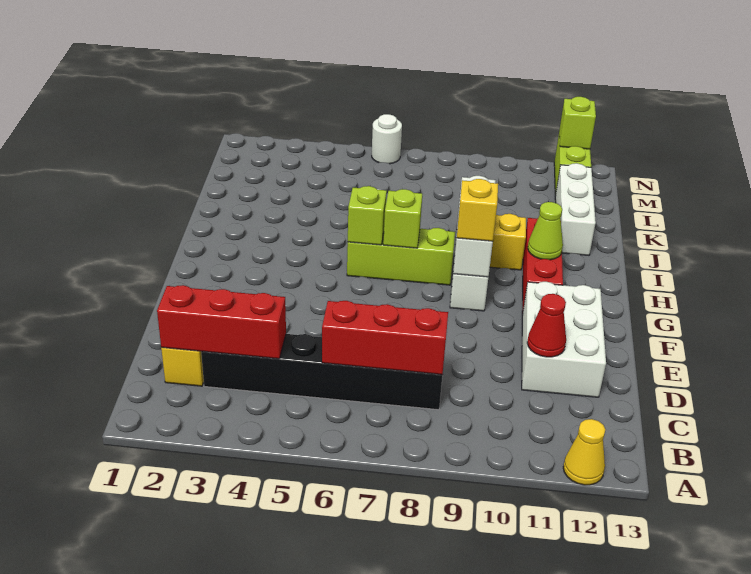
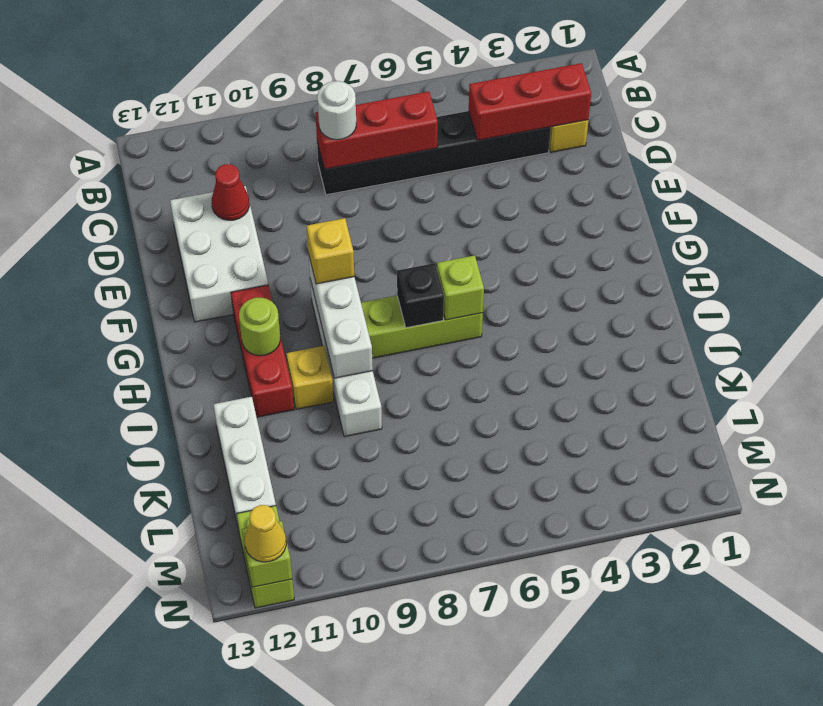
yellow cone A12 level 1 -> yellow cone N12 level 3
lime brick H7 level 2 -> black brick H7 level 2
lime cone H11 level 2 -> lime round brick H11 level 2
white round brick N6 level 1 -> white round brick C8 level 3

